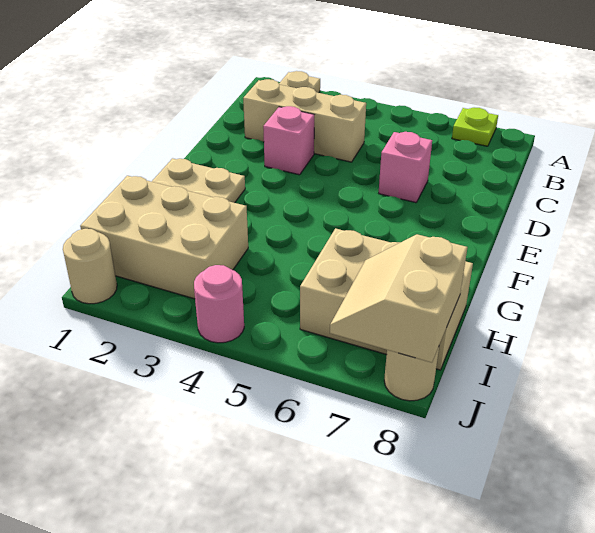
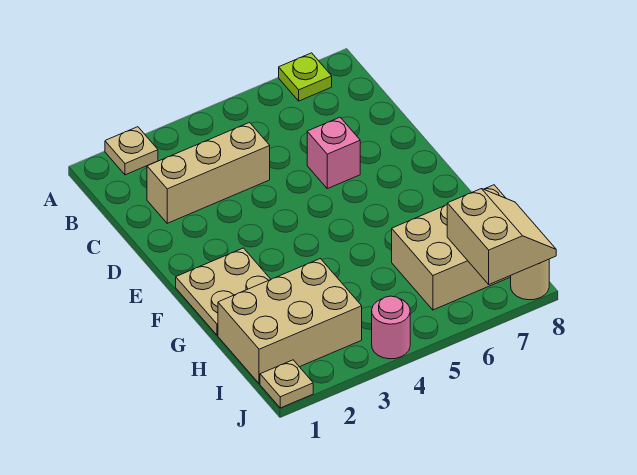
pink brick D3 level 1 -> none
tan slope I7:J8 level 2 top 8 -> tan slope I7:J8 level 2 top 7
tan round brick J1 level 1 -> tan plate J1 level 1

